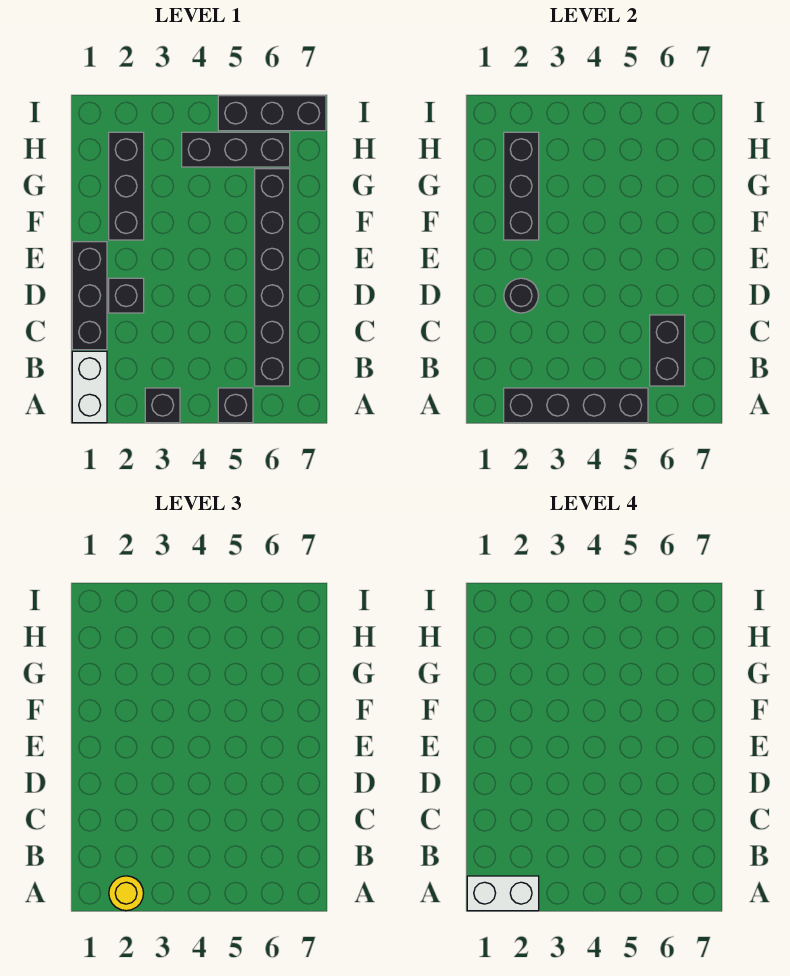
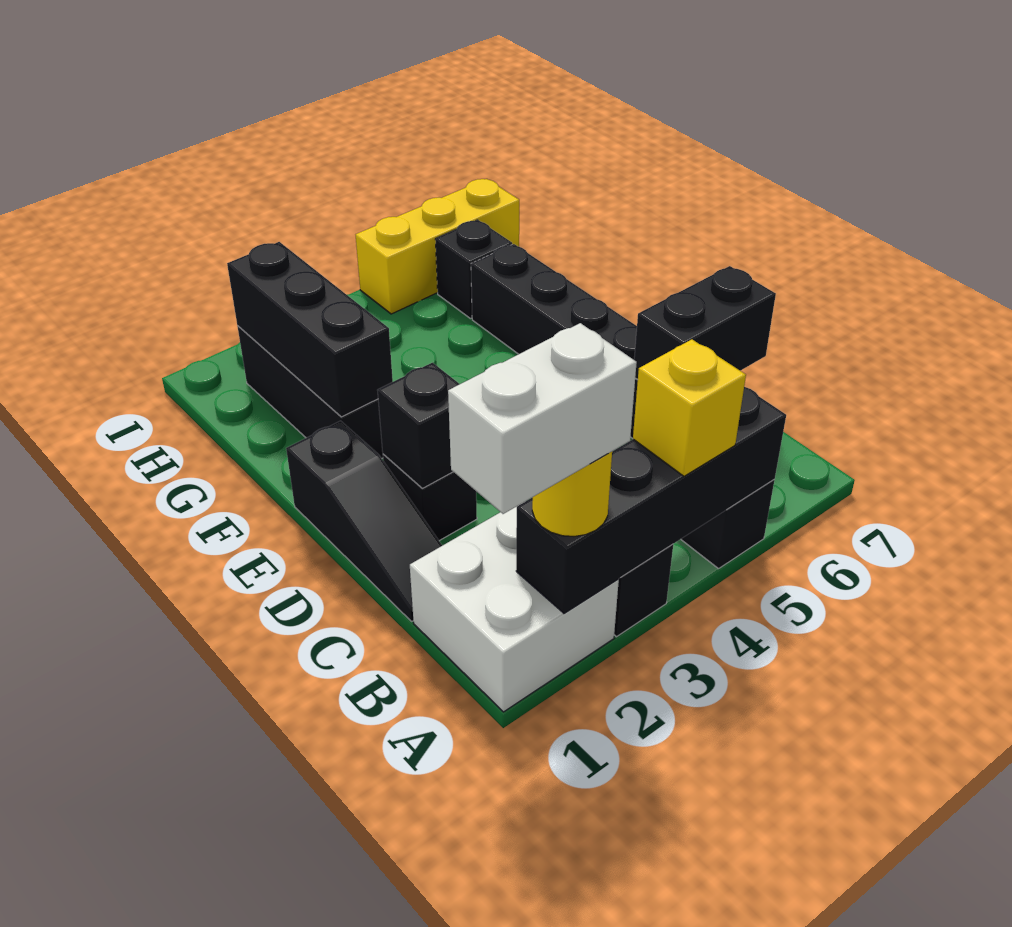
white brick A1:B1 level 1 -> white brick A1:B2 level 1
none -> yellow brick A4 level 3
black brick B6:C6 level 2 -> black brick C6:C7 level 2
black brick C1:E1 level 1 -> black slope C1:E1 level 1 top E
black round brick D2 level 2 -> black brick D2 level 2
black brick H4:H6 level 1 -> black brick H6 level 1
black brick I5:I7 level 1 -> yellow brick I5:I7 level 1

